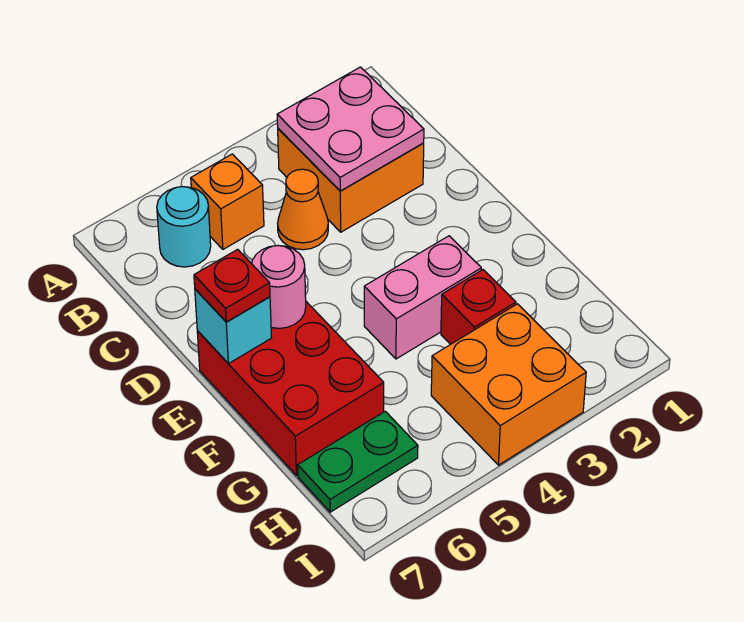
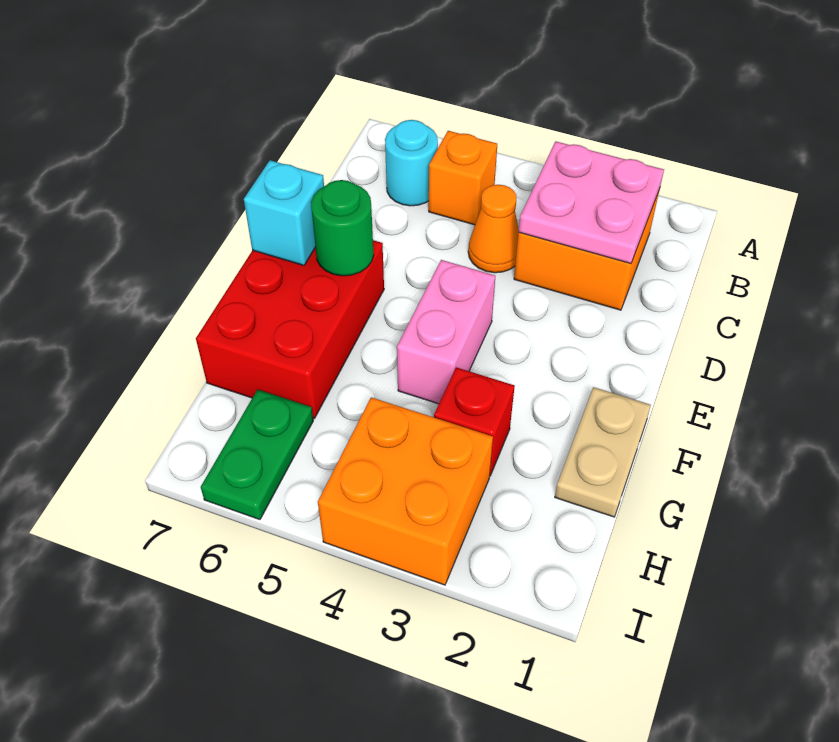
pink round brick E6 level 2 -> green round brick E6 level 2
red plate E7 level 3 -> none
none -> tan plate F1:G1 level 1
pink brick F3:F4 level 1 -> pink brick E4:F4 level 1
green plate H6:H7 level 1 -> green plate H6:I6 level 1

